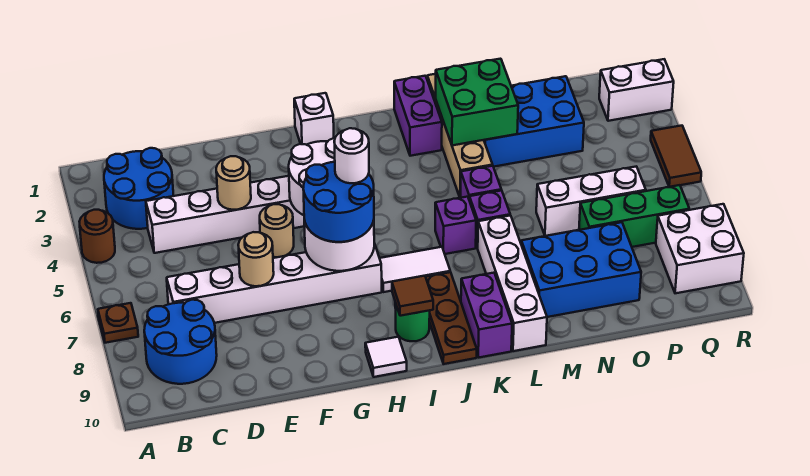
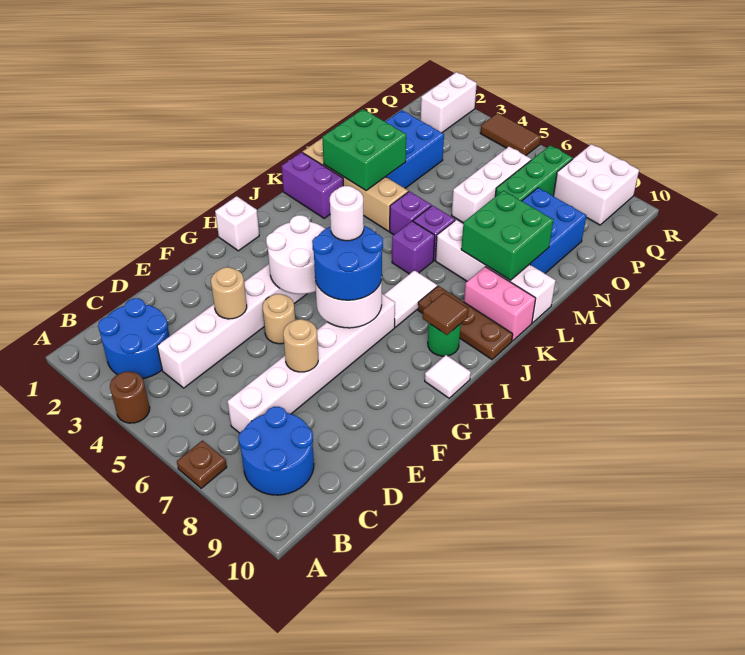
purple brick K9:K10 level 1 -> pink brick K9:K10 level 1
none -> green brick L8:M9 level 2

